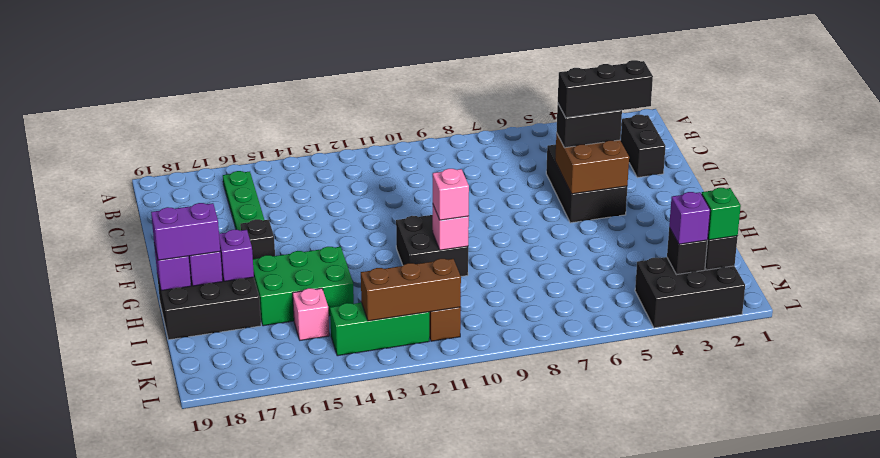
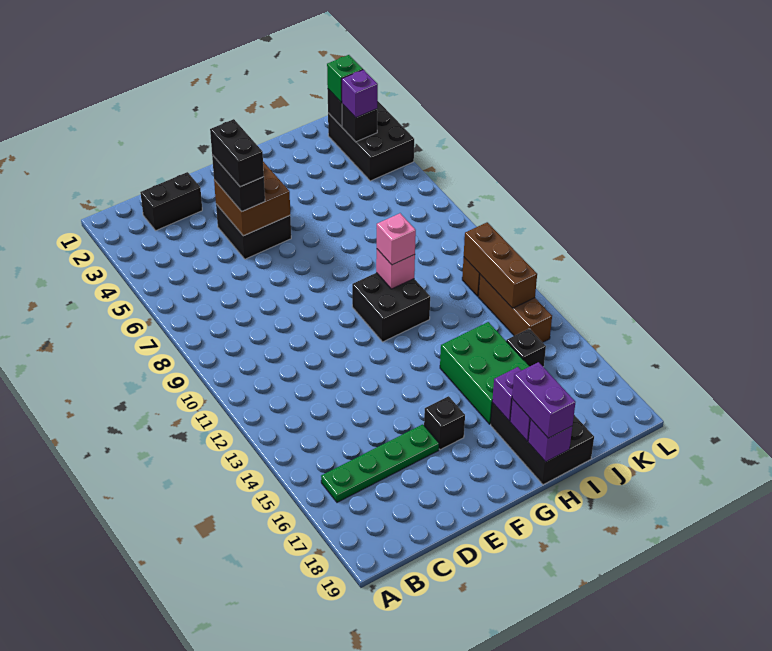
black brick D4:F5 level 1 -> black brick E4:F5 level 1
black brick E3:E5 level 4 -> black brick E4:E5 level 4
pink brick J15 level 1 -> black brick J15 level 1
green brick K12:K14 level 1 -> brown brick K12:K14 level 1

